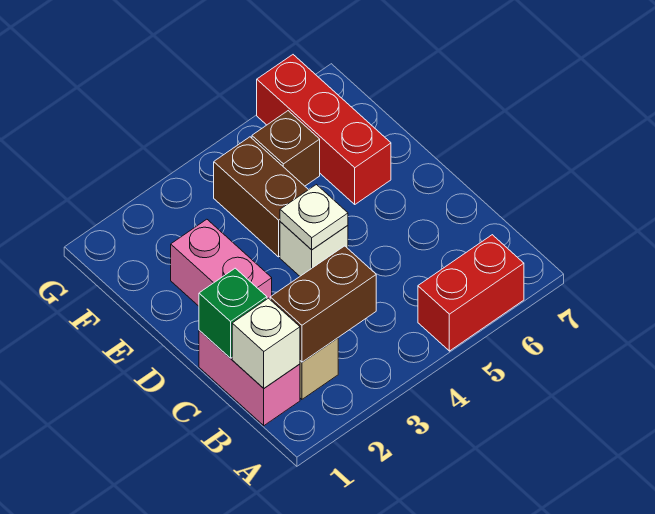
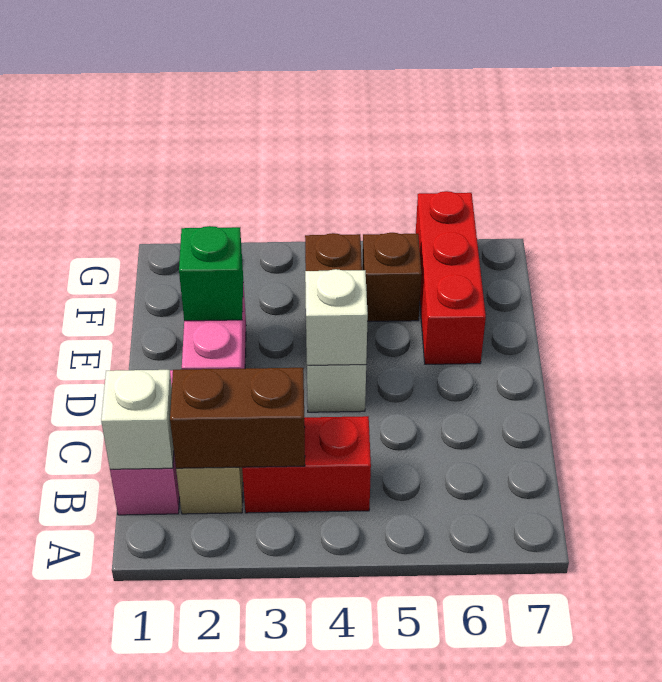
red brick A5:A6 level 1 -> red brick B3:B4 level 1
green brick C1 level 2 -> green brick E2 level 2
white plate D4 level 2 -> white brick D4 level 2

